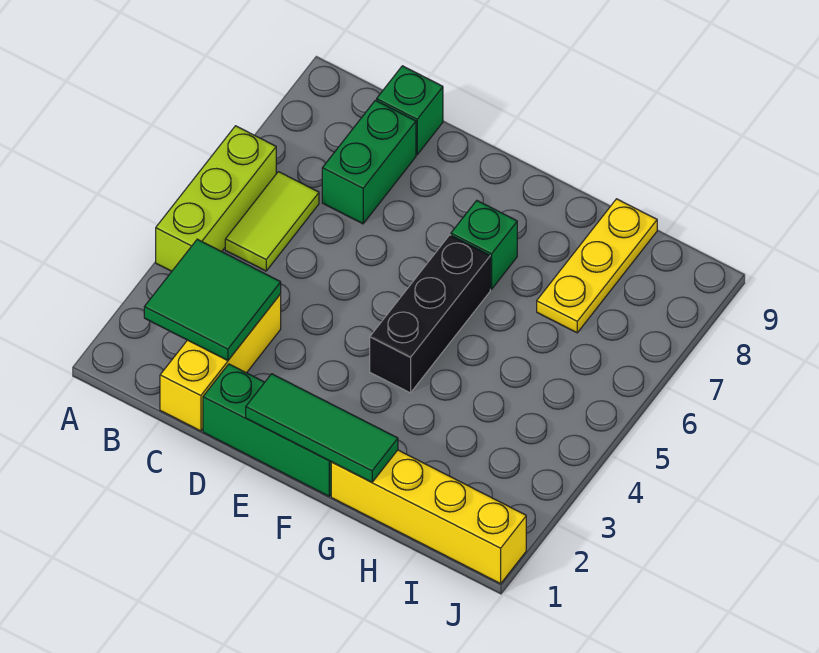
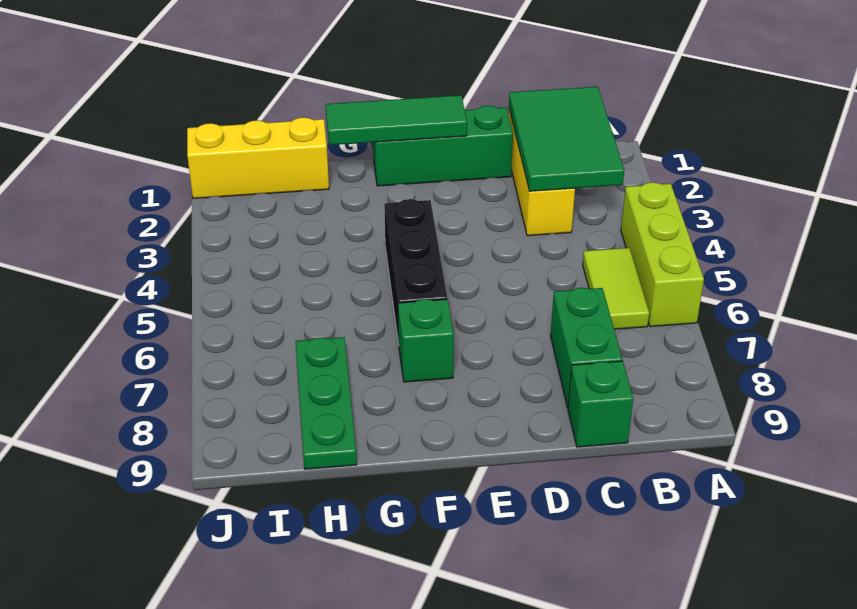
green tile B2:C3 level 2 -> green tile B1:C3 level 2
yellow brick G1:J1 level 1 -> yellow brick H1:J1 level 1
yellow plate H7:H9 level 1 -> green plate H7:H9 level 1

